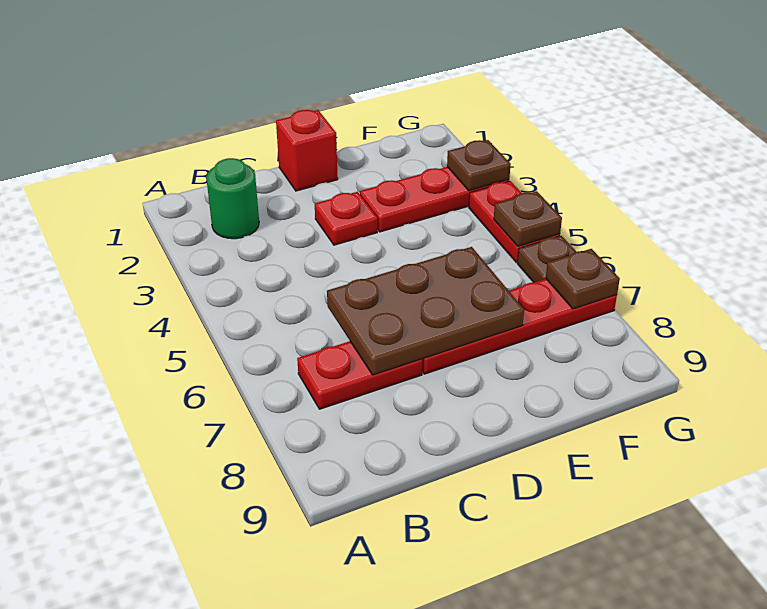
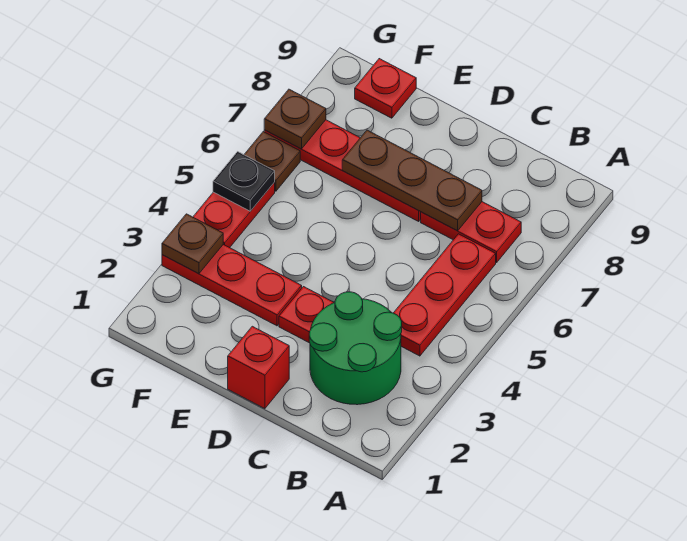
green round brick B2 level 1 -> green round brick B2:C3 level 1
none -> red plate B4:B6 level 1
brown plate C6:E7 level 2 -> brown plate C7:E7 level 2
none -> red plate F9 level 1
brown plate G5 level 2 -> black plate G5 level 2

